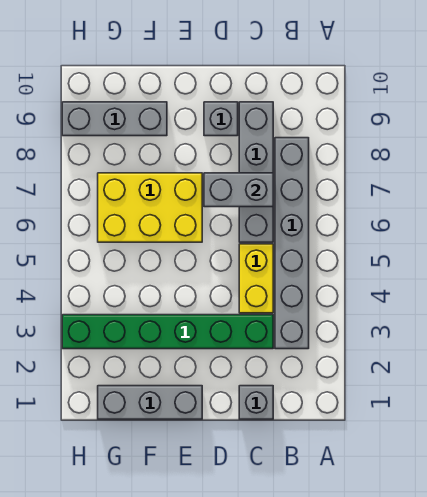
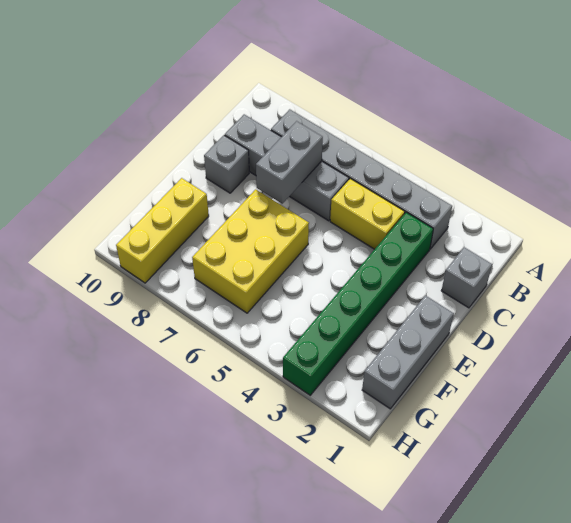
grey brick F9:H9 level 1 -> yellow brick F9:H9 level 1

